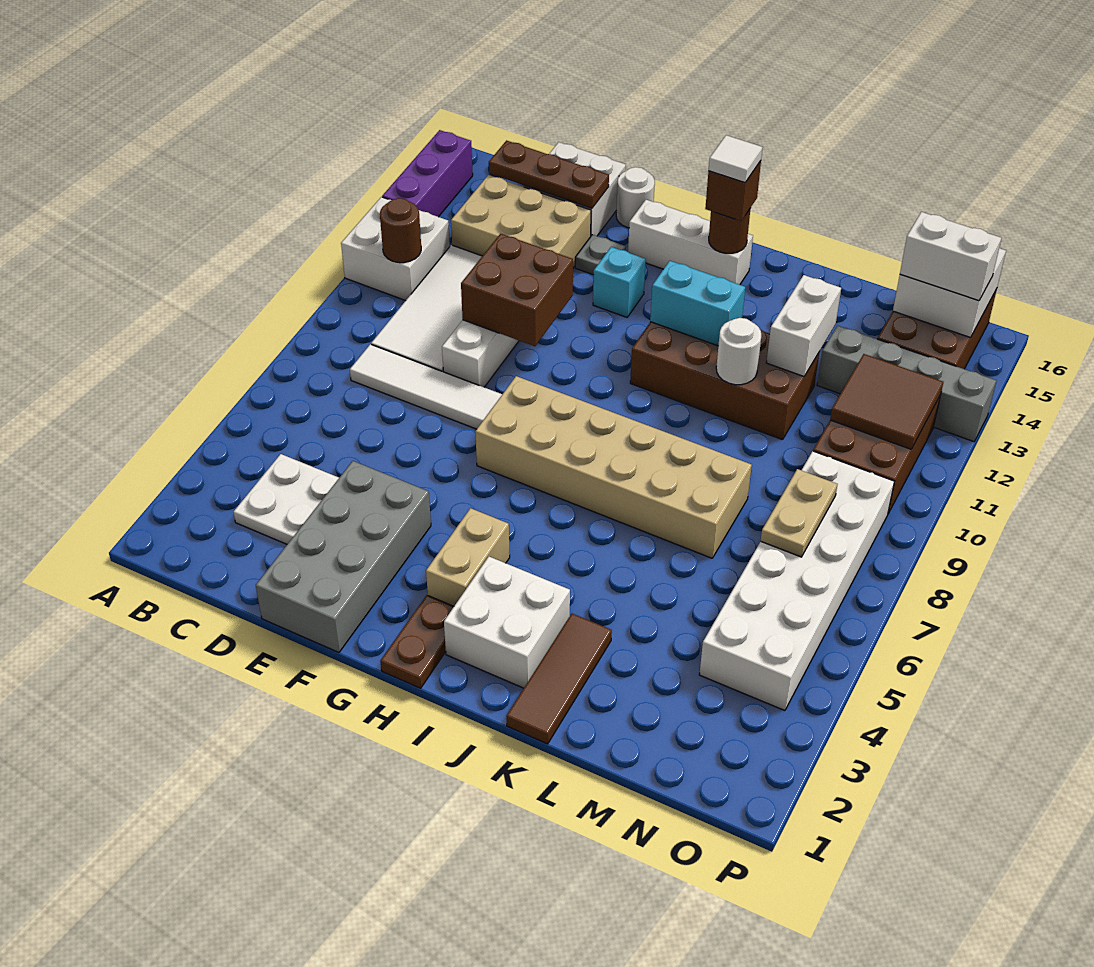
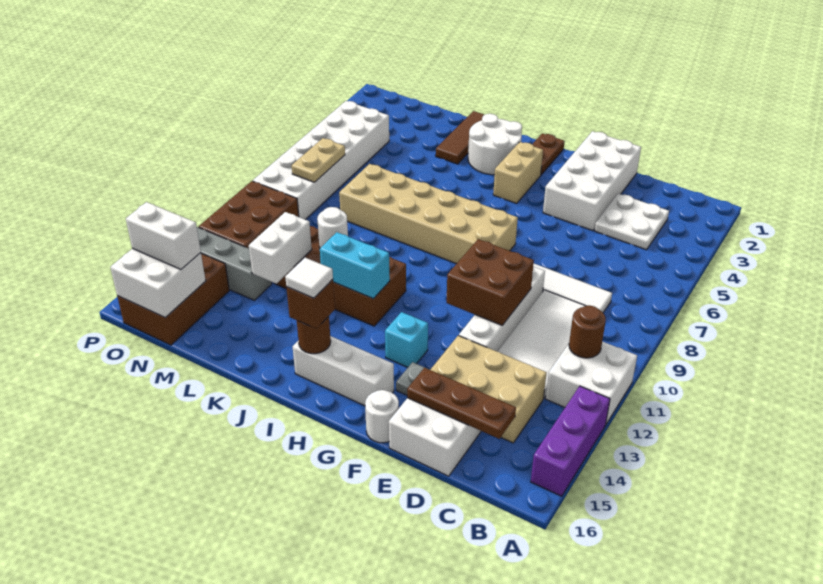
grey brick E1:F4 level 1 -> white brick E1:F4 level 1
white brick I2:J3 level 1 -> white round brick I2:J3 level 1
brown tile N11:O12 level 2 -> none

